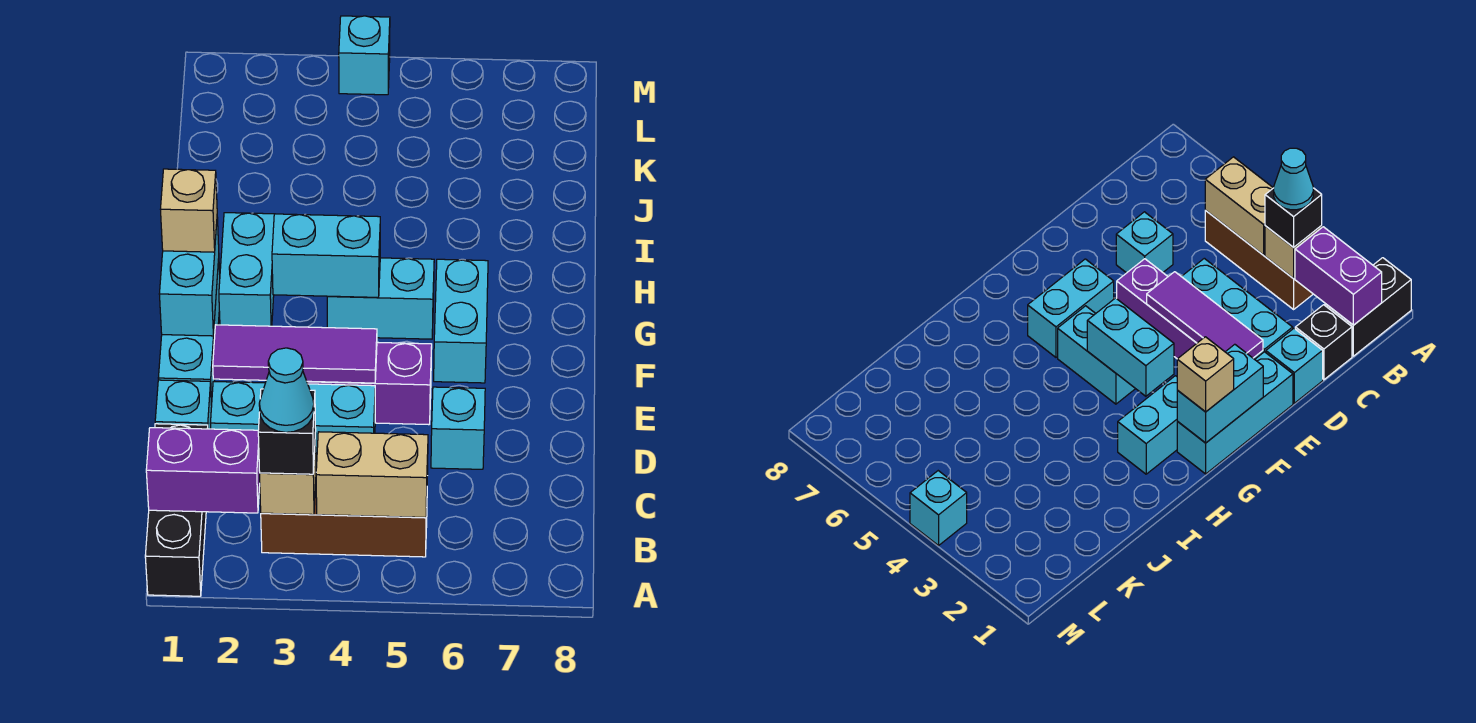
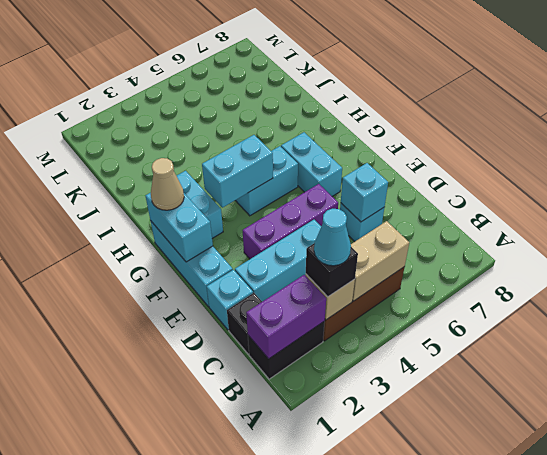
black brick A1:B1 level 1 -> black brick B1:B2 level 1
purple tile E2:E4 level 2 -> none
tan brick G1 level 3 -> tan cone G1 level 3
cyan brick M4 level 1 -> cyan brick D6 level 2

